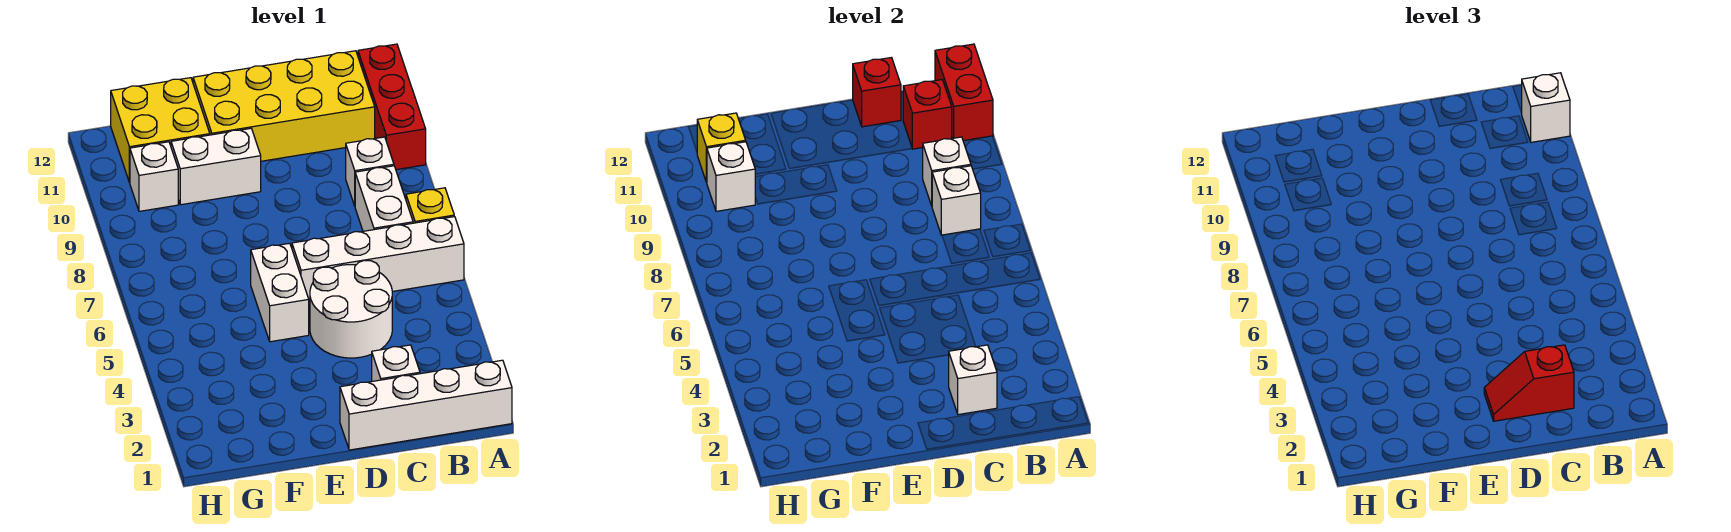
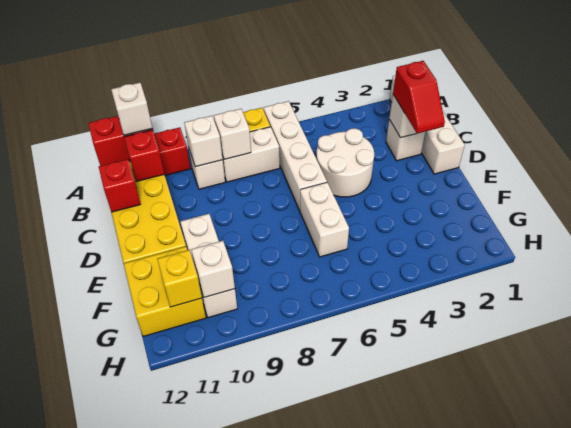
white brick E5:E6 level 1 -> white brick E6:F6 level 1

